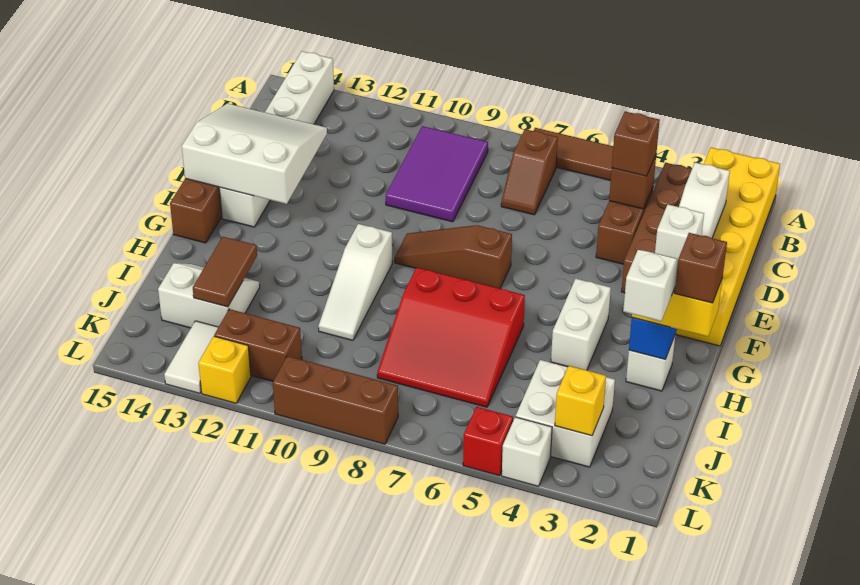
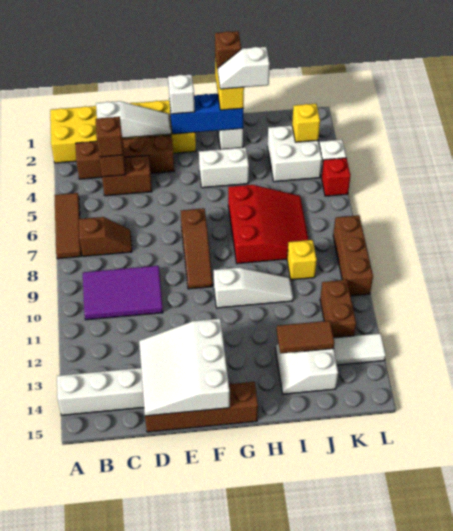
yellow brick L12 level 1 -> yellow brick J9 level 1

